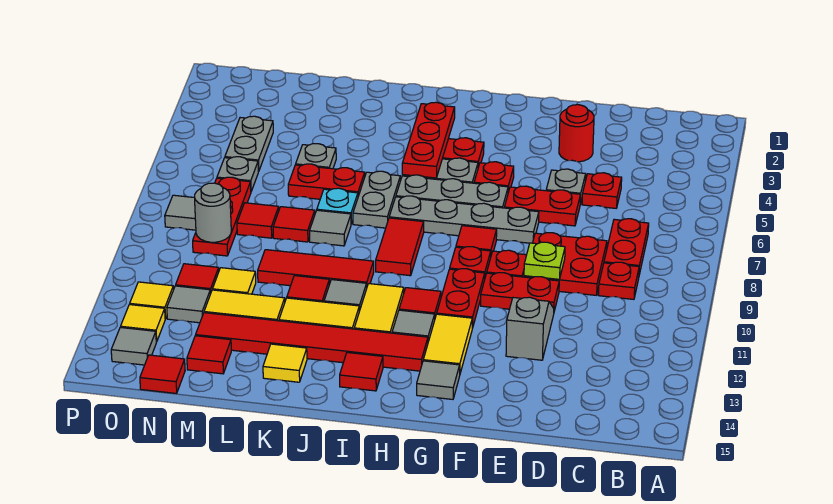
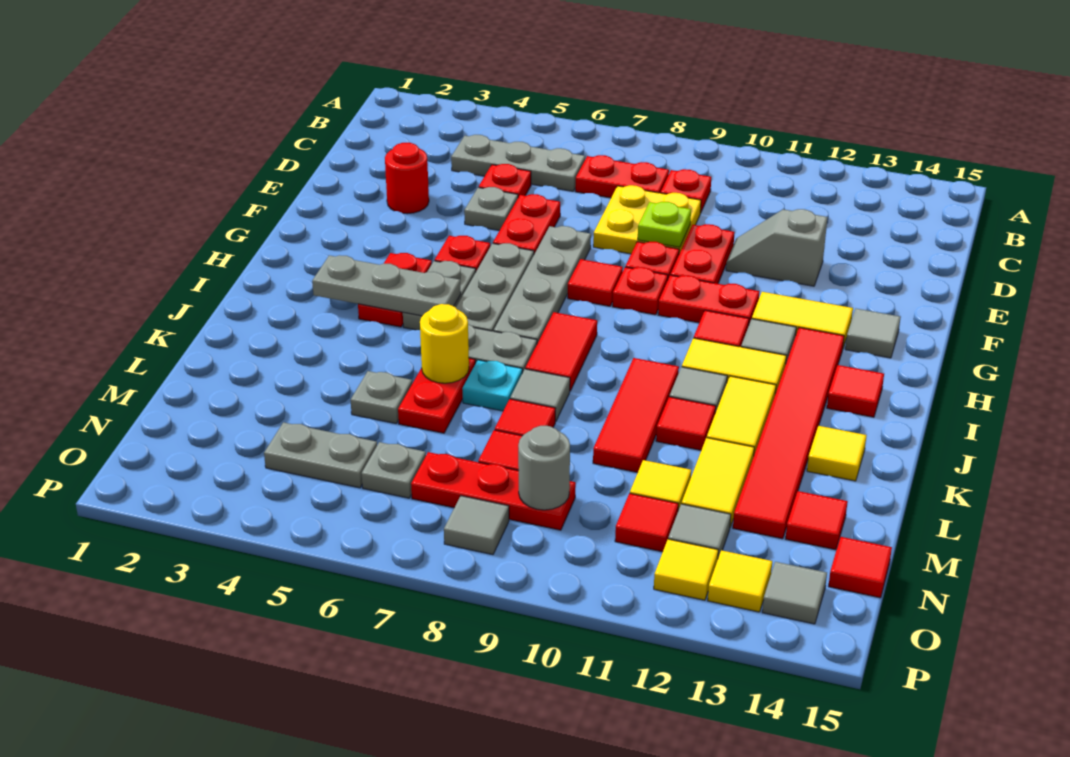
none -> grey plate C4:C6 level 1
red plate D8:E9 level 1 -> yellow plate D8:E9 level 1
red plate I3:I5 level 2 -> grey plate I3:I5 level 2
red tile I8:I9 level 1 -> red tile I8:J8 level 1
none -> yellow round brick K6 level 2

